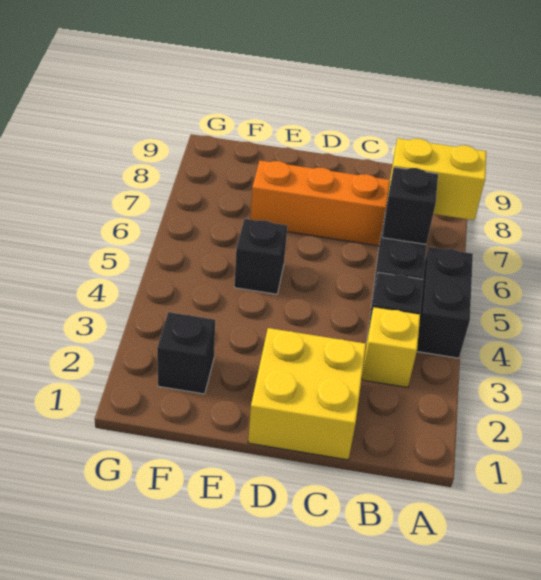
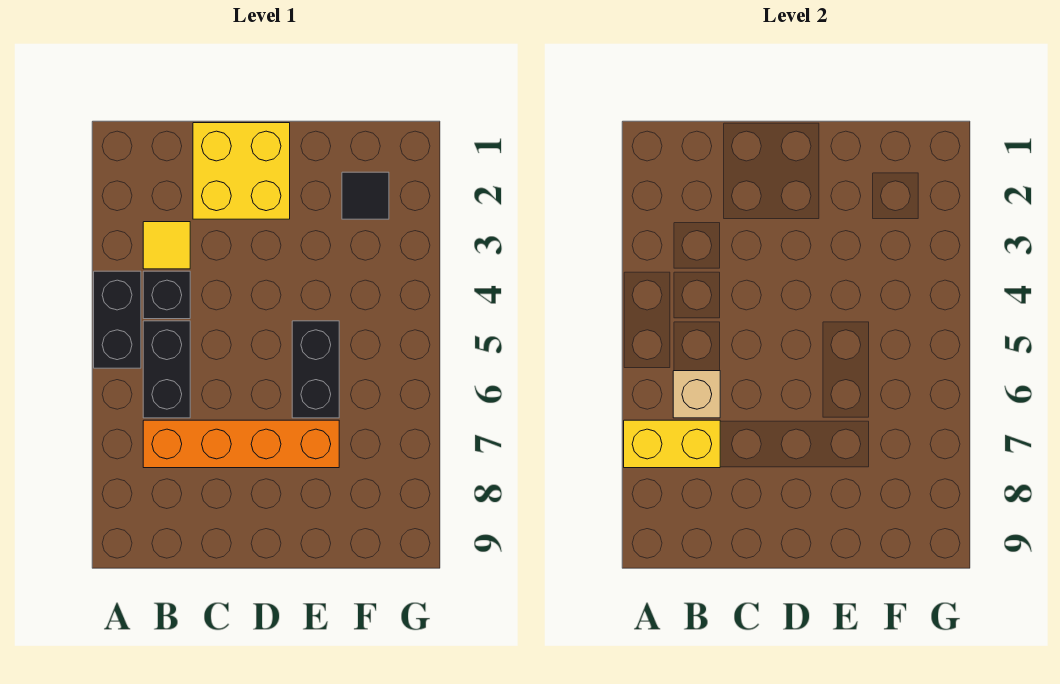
yellow brick B3 level 1 -> yellow tile B3 level 1
black brick B6 level 2 -> tan brick B6 level 2
black brick E5 level 1 -> black brick E5:E6 level 1
black brick F2 level 1 -> black tile F2 level 1

